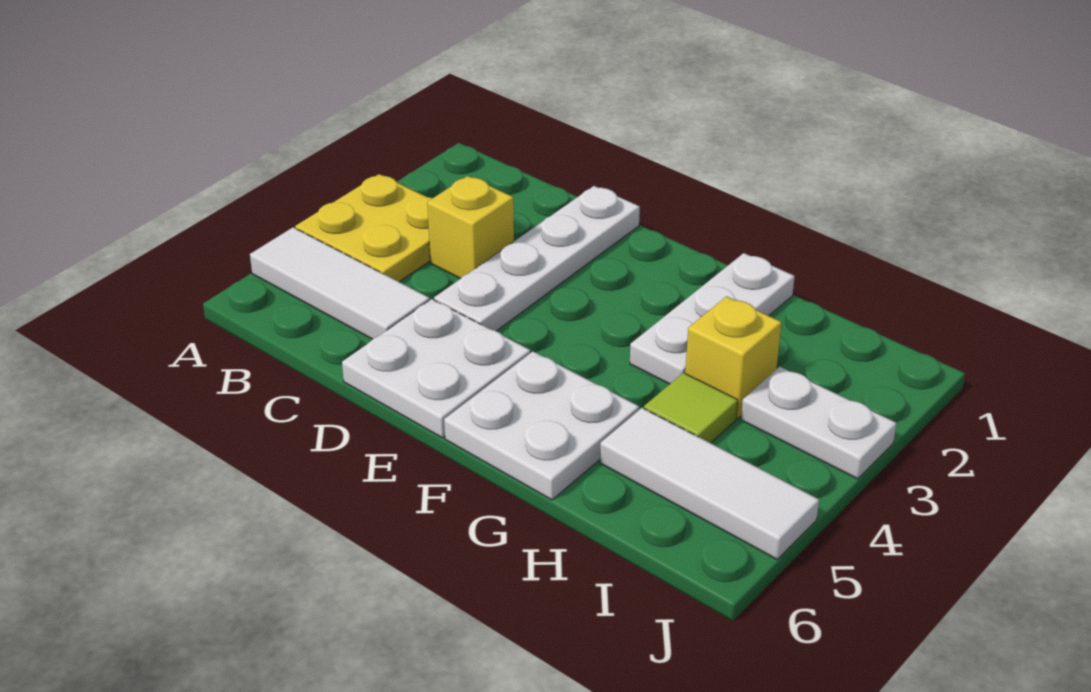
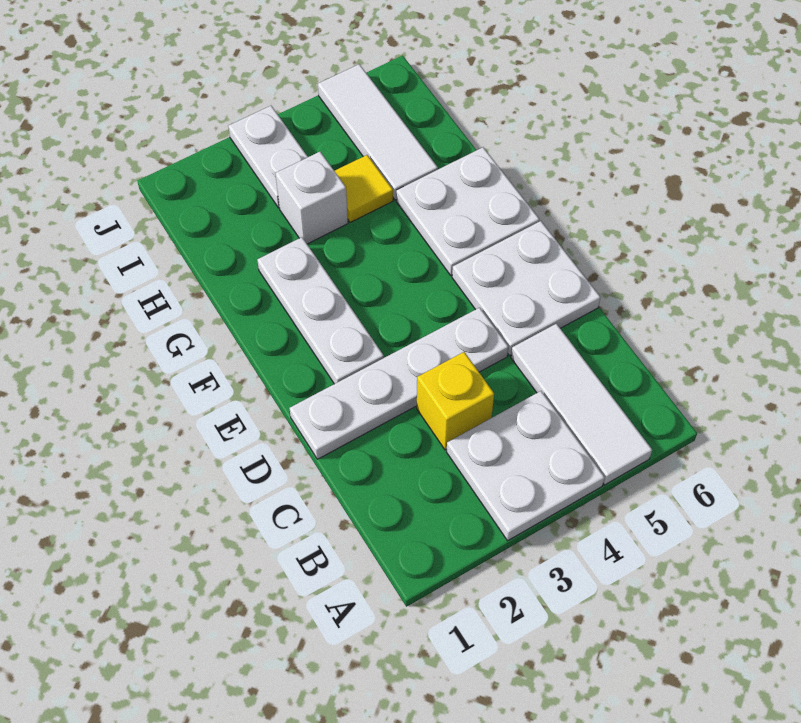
yellow plate A3:B4 level 1 -> white plate A3:B4 level 1
white plate G1:G3 level 1 -> white plate E2:G2 level 1
yellow brick H3 level 1 -> white brick H3 level 1
lime tile H4 level 1 -> yellow tile H4 level 1

